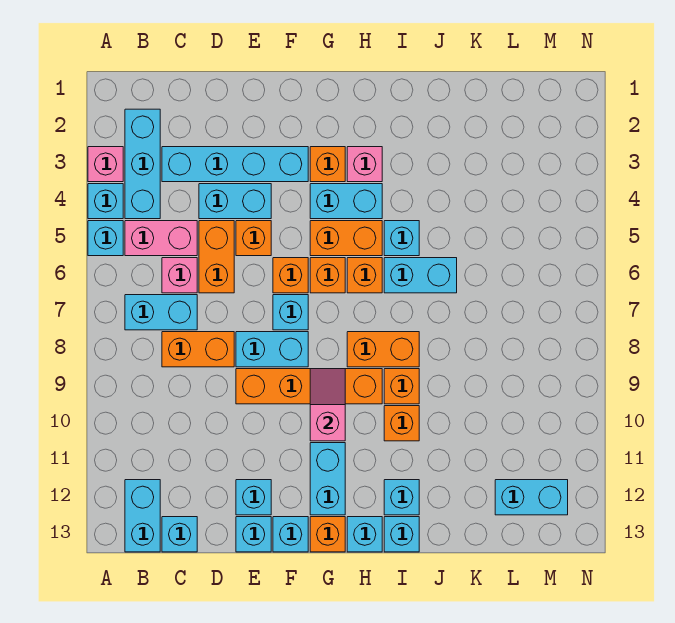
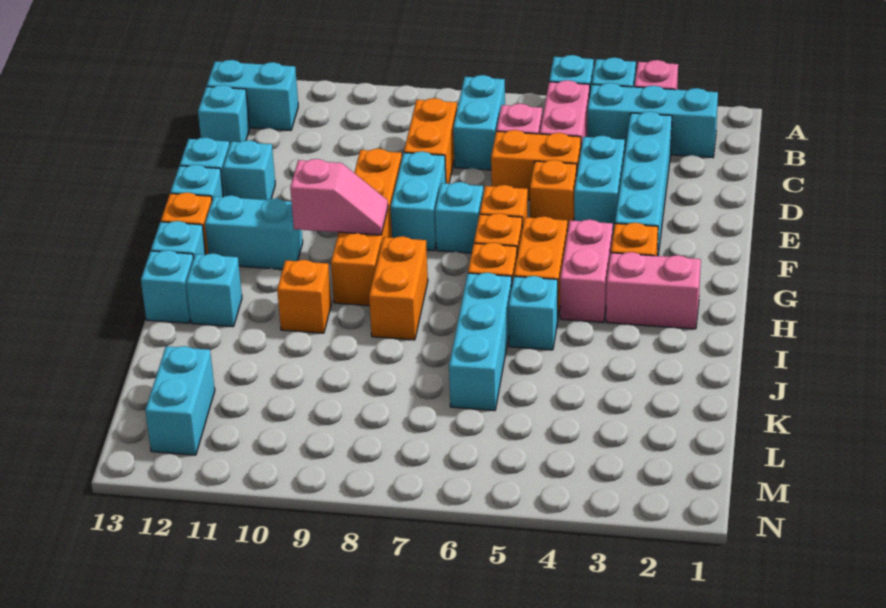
cyan brick G4:H4 level 1 -> pink brick G4:H4 level 1
pink brick H3 level 1 -> pink brick H2:H3 level 1
cyan brick I6:J6 level 1 -> cyan brick I6:K6 level 1
orange brick I9 level 1 -> none

